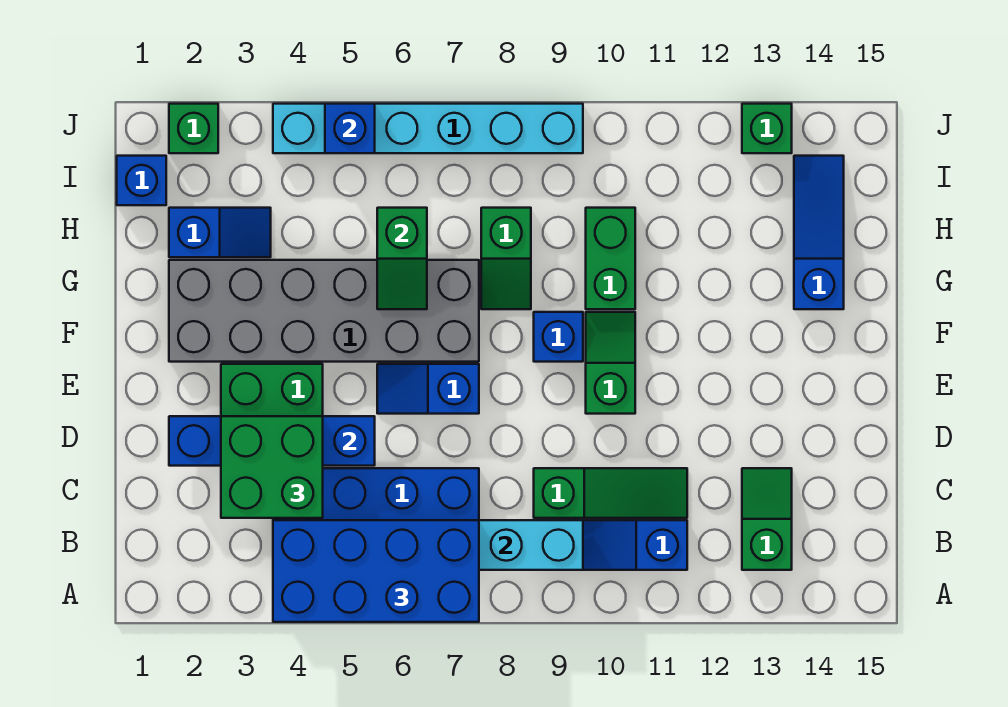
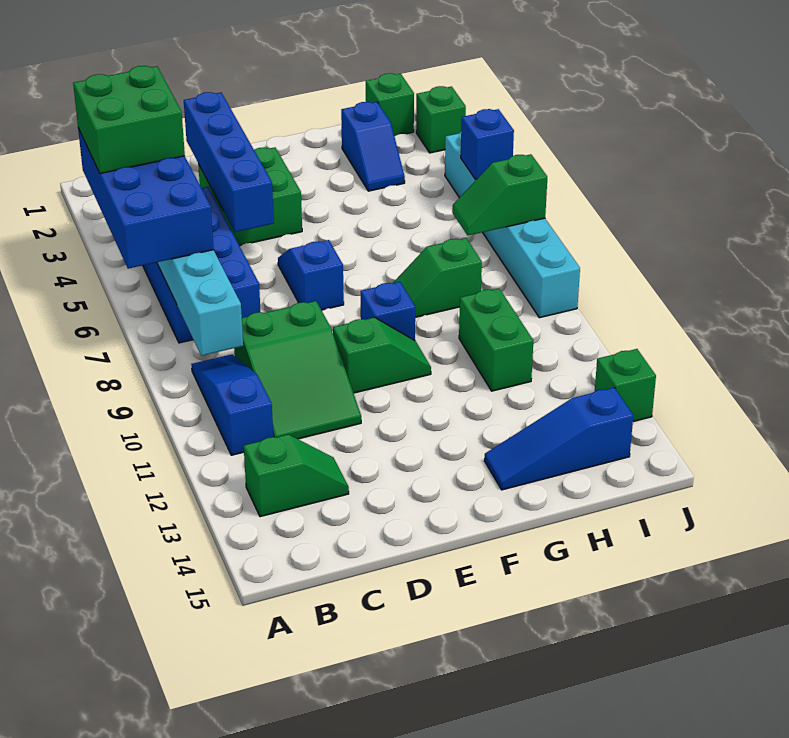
green brick C3:D4 level 3 -> green brick A4:B5 level 4
green slope C9:C11 level 1 top 9 -> green slope C9:D11 level 1 top 9
grey brick F2:G7 level 1 -> none
green slope G6:H6 level 2 top H -> green slope I7:J7 level 2 top J
green brick G10:H10 level 1 -> green brick H10:H11 level 1
blue slope G14:I14 level 1 top G -> blue slope G14:I14 level 1 top I
blue brick I1 level 1 -> green brick I1 level 1

